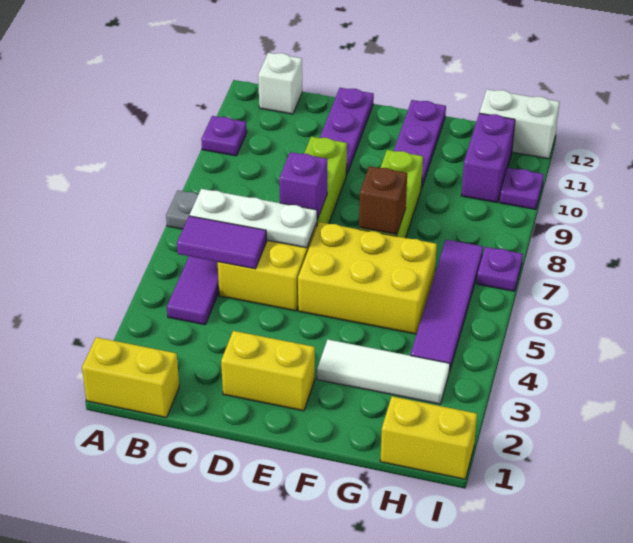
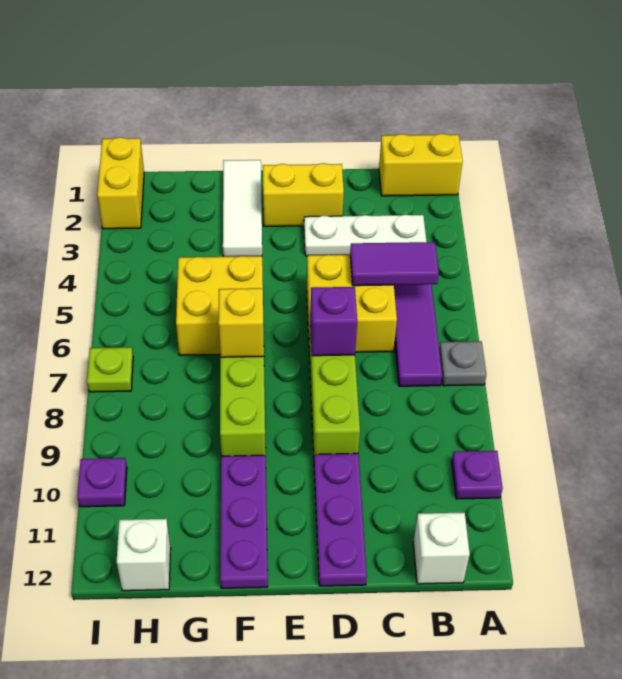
white plate B6:D6 level 2 -> white plate B3:D3 level 1
yellow brick E5:G6 level 1 -> yellow brick F5:G6 level 1
white tile F3:H3 level 1 -> white tile F1:F3 level 1
brown brick F7 level 2 -> yellow brick F7 level 2
yellow brick H1:I1 level 1 -> yellow brick I1:I2 level 1
purple tile H4:H7 level 1 -> none
purple brick H10:H11 level 1 -> none
white brick H12:I12 level 1 -> white brick H12 level 1
purple plate I7 level 1 -> lime plate I7 level 1

